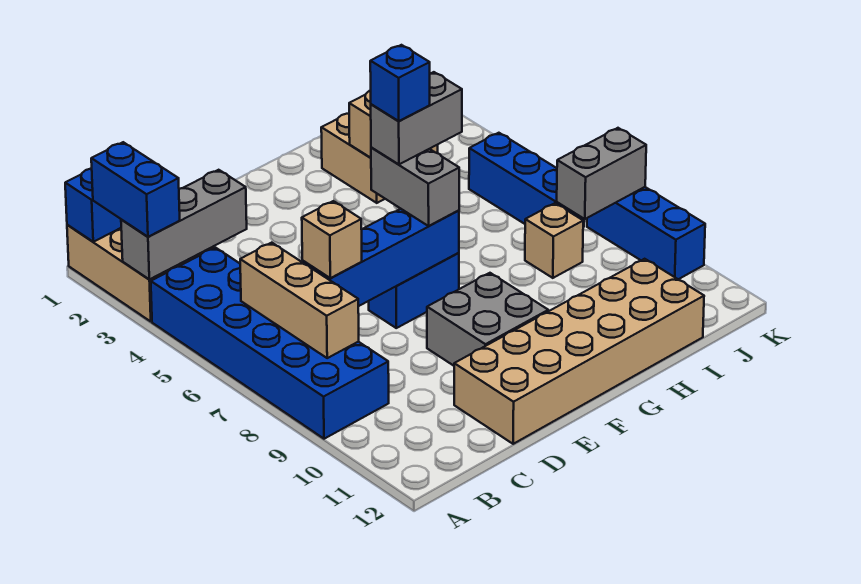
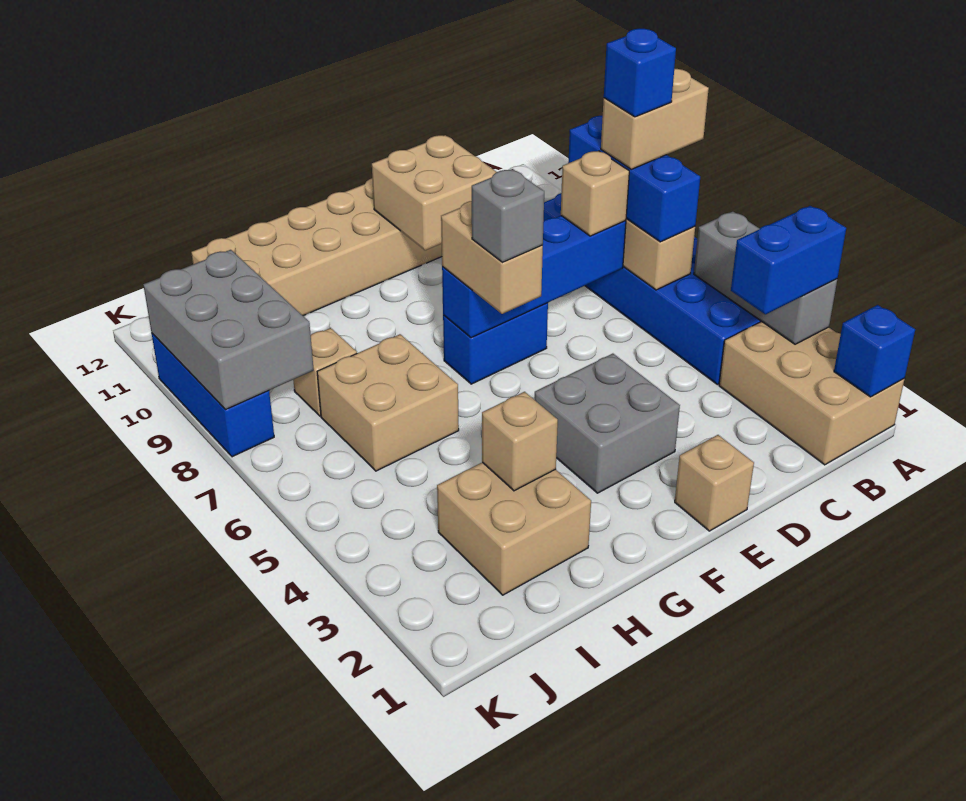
blue brick A2:A3 level 3 -> blue brick A3:B3 level 3
grey brick A3:C3 level 2 -> grey brick A3:A5 level 2
none -> tan brick A7:B7 level 4
none -> tan brick D10:E11 level 2
none -> tan brick E1 level 1
grey brick E9:F10 level 1 -> grey brick E3:F4 level 1
grey brick F6:F7 level 3 -> tan brick F6:F7 level 3
grey brick F6:G6 level 4 -> grey brick F6 level 4
blue brick F6 level 5 -> blue brick B7 level 5
none -> tan brick H6:I7 level 1
blue brick J5:J7 level 1 -> blue brick B6:B8 level 3
grey brick J8:K8 level 2 -> grey brick J8:K10 level 2

